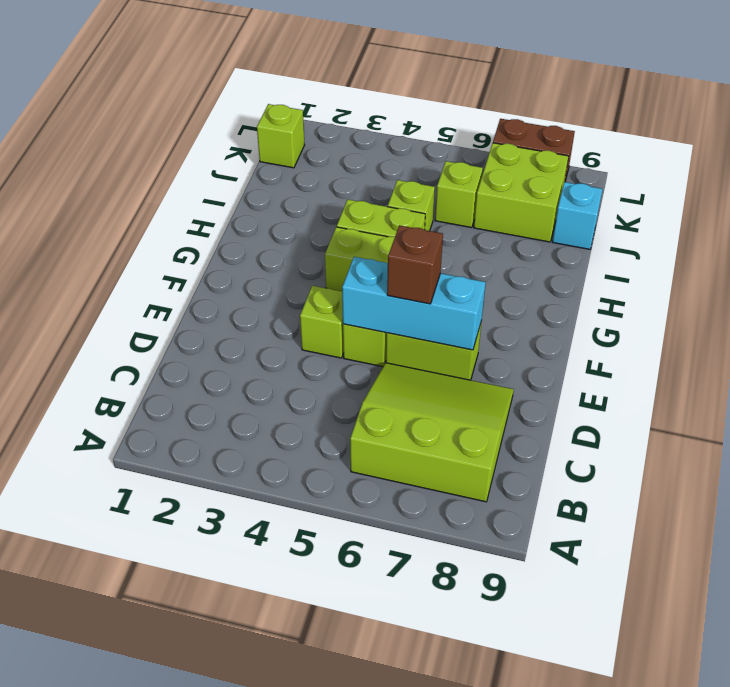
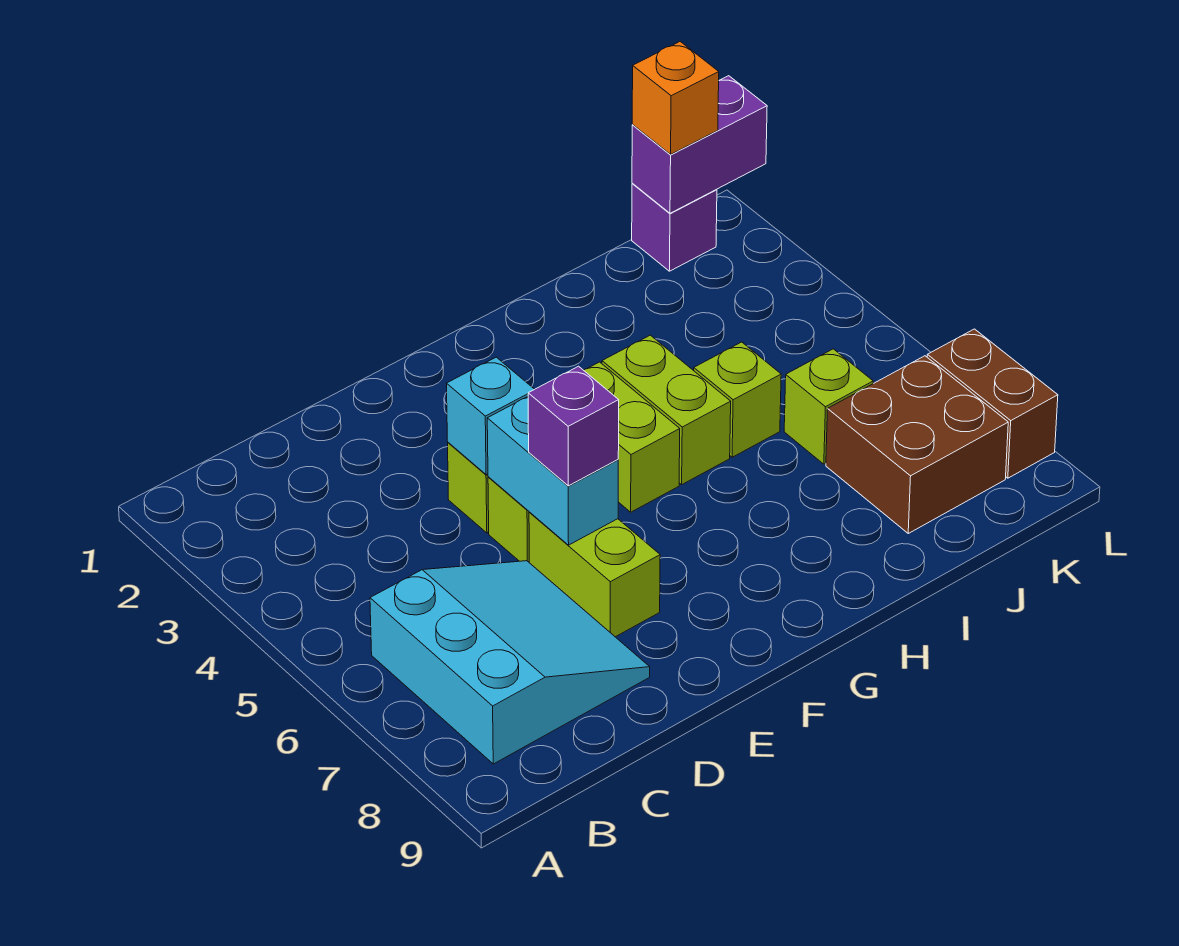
lime slope B6:D8 level 1 top B -> cyan slope B6:D8 level 1 top B
cyan brick E5:E7 level 2 -> cyan brick E5:E6 level 2
brown brick E6 level 3 -> purple brick E6 level 3
lime brick J7:K8 level 1 -> brown brick J7:K8 level 1
cyan brick J9 level 1 -> cyan brick E4 level 2
lime brick K1 level 1 -> purple brick K1 level 1
none -> purple brick K1:L1 level 2
none -> orange brick K1 level 3

